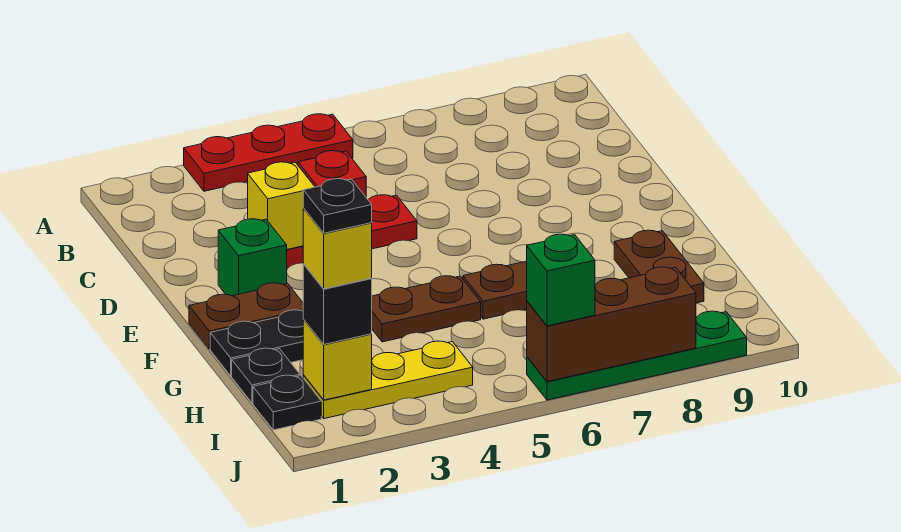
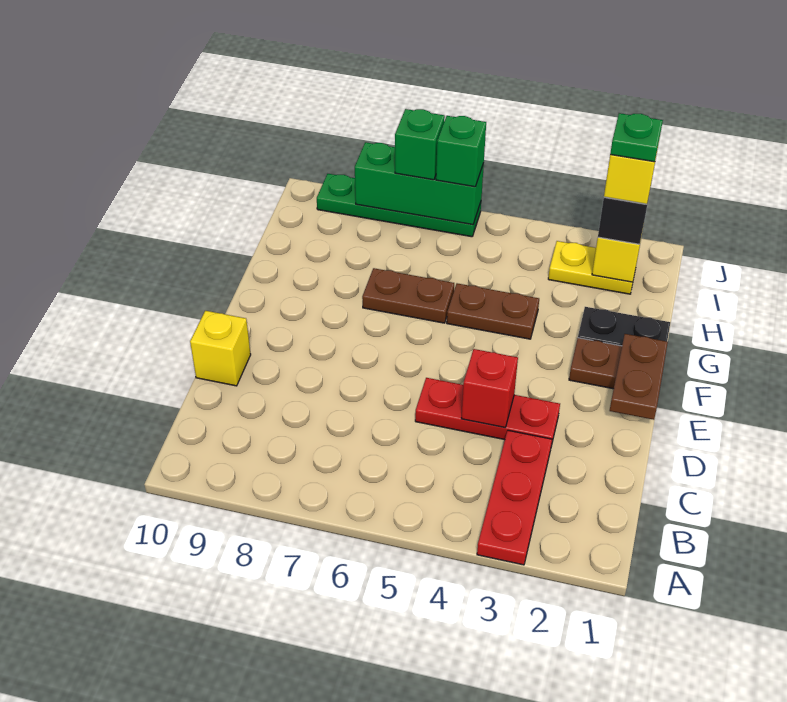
red plate A3:A5 level 1 -> red plate A3:C3 level 1
yellow brick D3 level 2 -> yellow brick D10 level 1
green brick E2 level 1 -> green brick J7 level 3
brown plate G9:H9 level 1 -> brown plate E1:F1 level 2
black plate H1 level 1 -> none
black plate I1 level 1 -> none
yellow plate I2:I4 level 1 -> yellow plate I2:I3 level 1
black plate I2 level 5 -> green plate I2 level 5
brown brick J6:J8 level 2 -> green brick J6:J8 level 2

